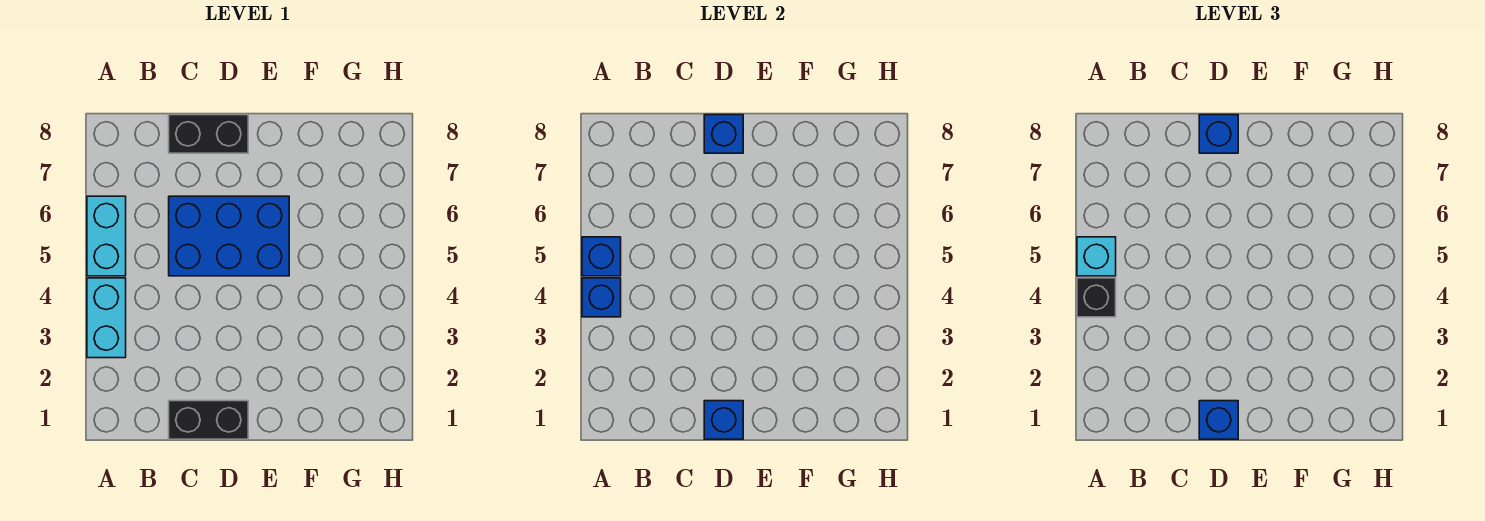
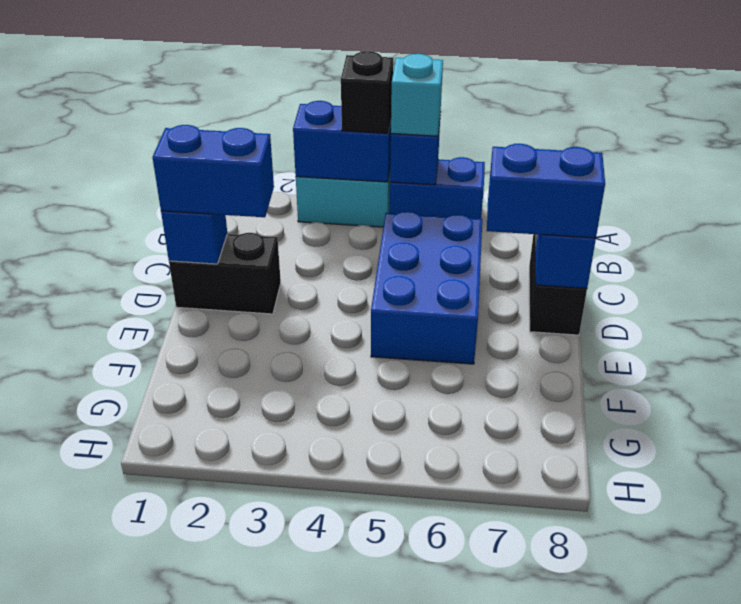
blue brick A4 level 2 -> blue brick A3:A4 level 2
cyan brick A5:A6 level 1 -> blue brick A5:A6 level 1
black brick C1:D1 level 1 -> black brick D1:D2 level 1
blue brick D1 level 3 -> blue brick D1:D2 level 3
blue brick D8 level 3 -> blue brick D7:D8 level 3

